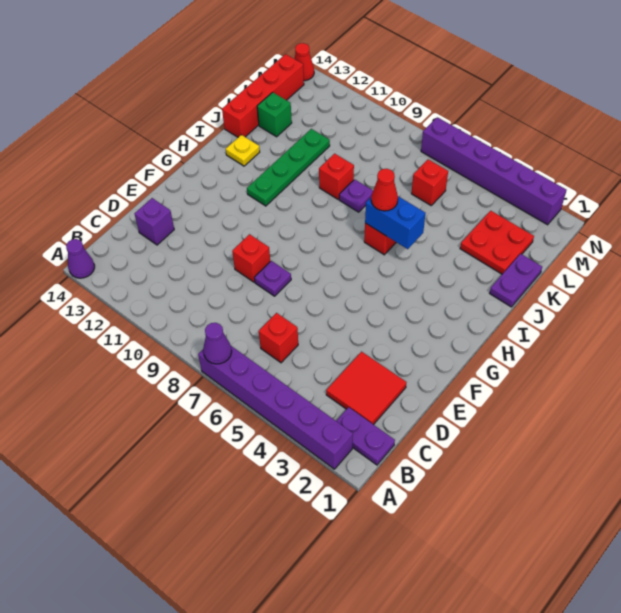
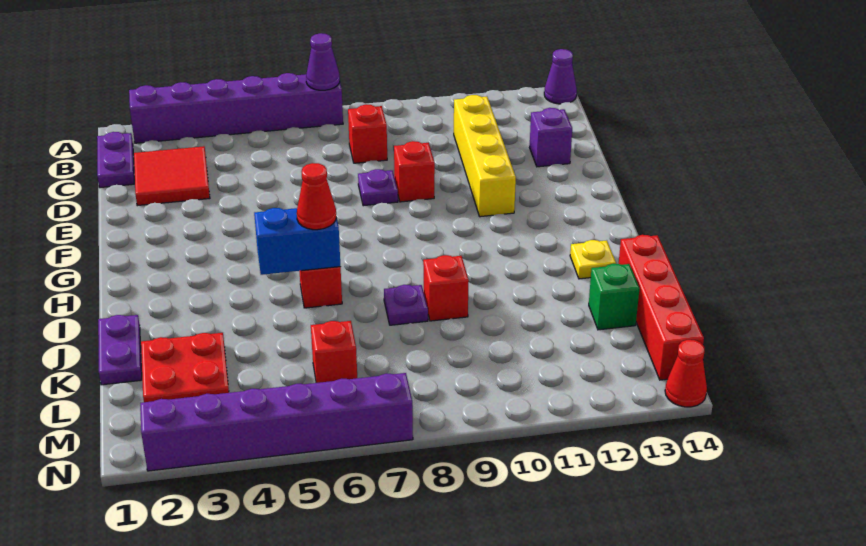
purple plate B1:B2 level 1 -> purple plate B1:C1 level 1
red brick C6 level 1 -> red brick C8 level 1
none -> yellow brick C11:F11 level 1
green plate H11:K11 level 1 -> none

